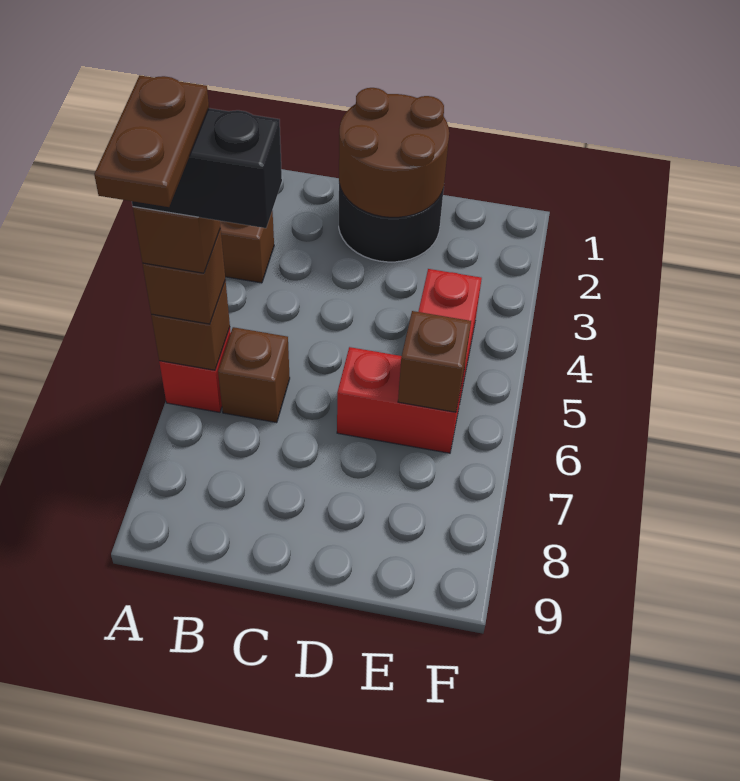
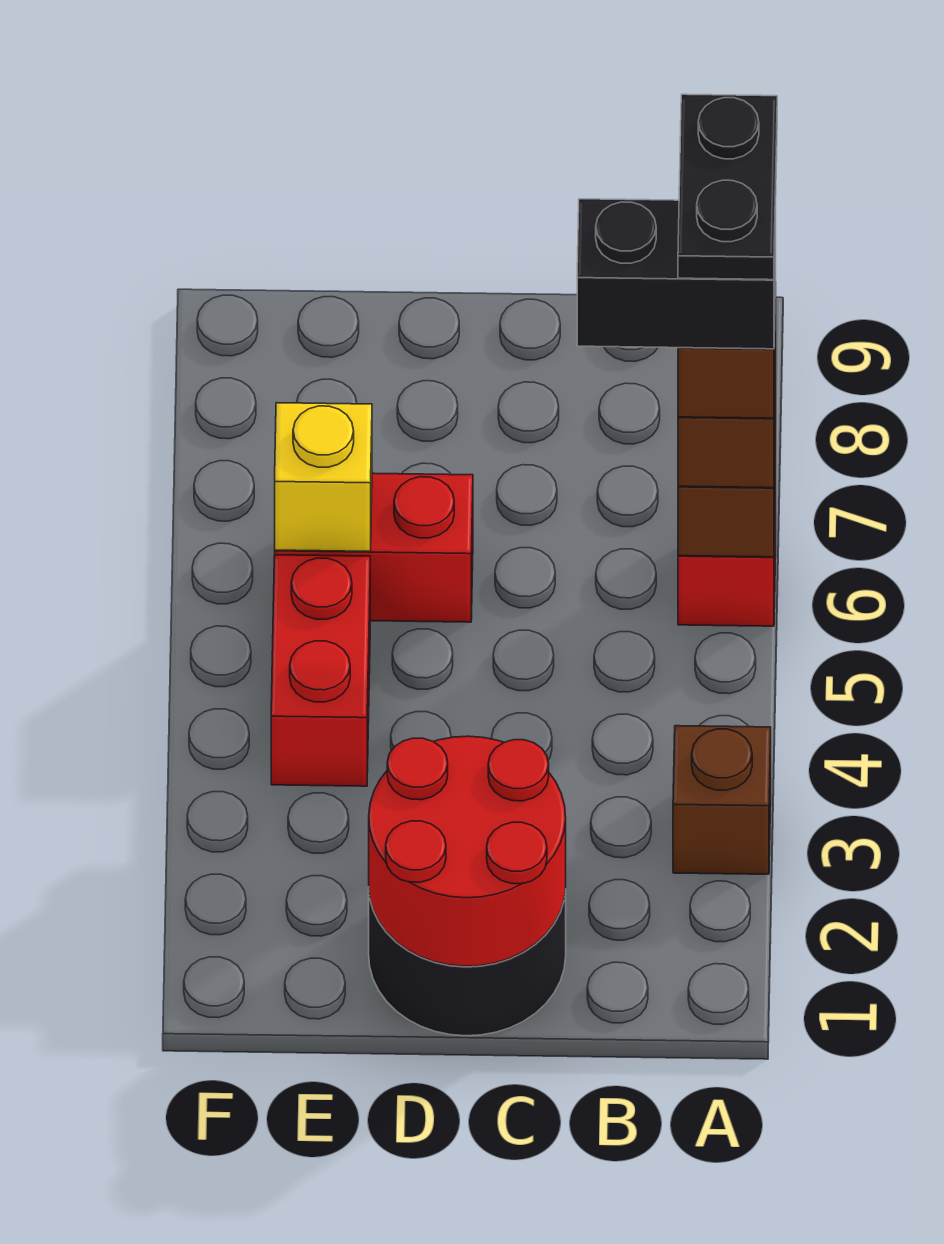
brown plate A6:A7 level 6 -> black plate A6:A7 level 6
brown brick B6 level 1 -> none
brown round brick C1:D2 level 2 -> red round brick C1:D2 level 2
brown brick E6 level 2 -> yellow brick E6 level 2

